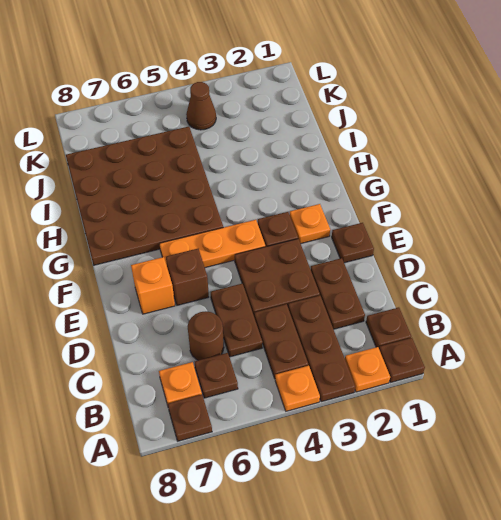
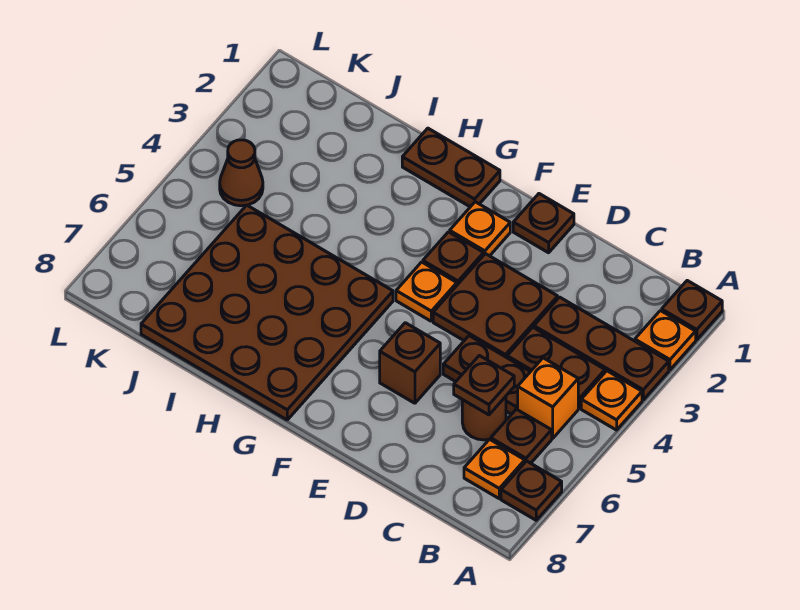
brown plate B1 level 1 -> brown plate C6 level 2
brown plate C2:D2 level 1 -> brown plate G1:H1 level 1
orange brick E7 level 1 -> orange brick B5 level 1
orange plate F4:F6 level 1 -> orange plate F4 level 1

